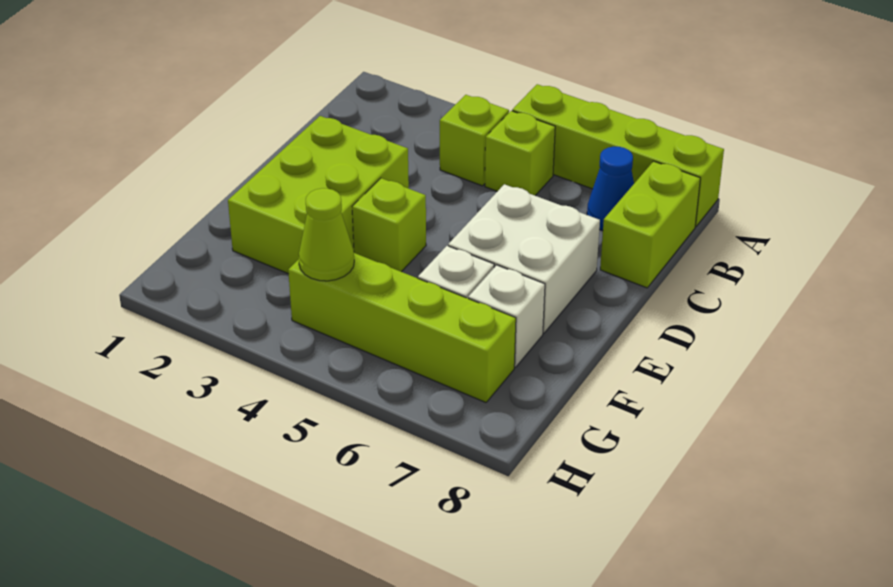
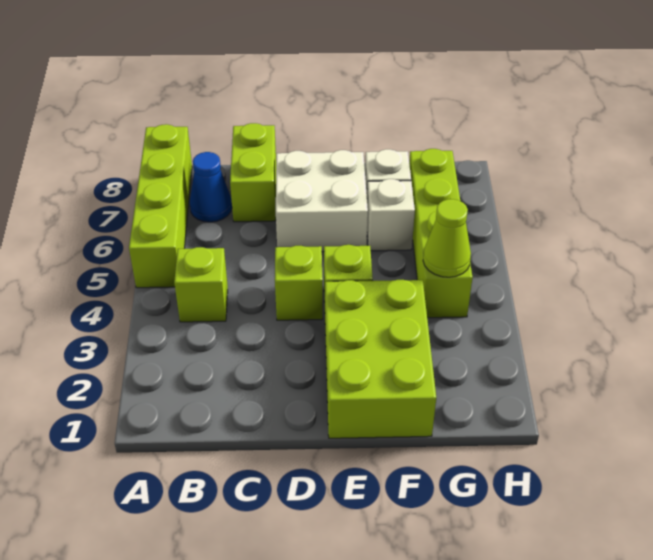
lime brick B5 level 1 -> lime brick D4 level 1
lime brick B8:C8 level 1 -> lime brick C7:C8 level 1
lime brick D2:F3 level 1 -> lime brick E1:F3 level 1

